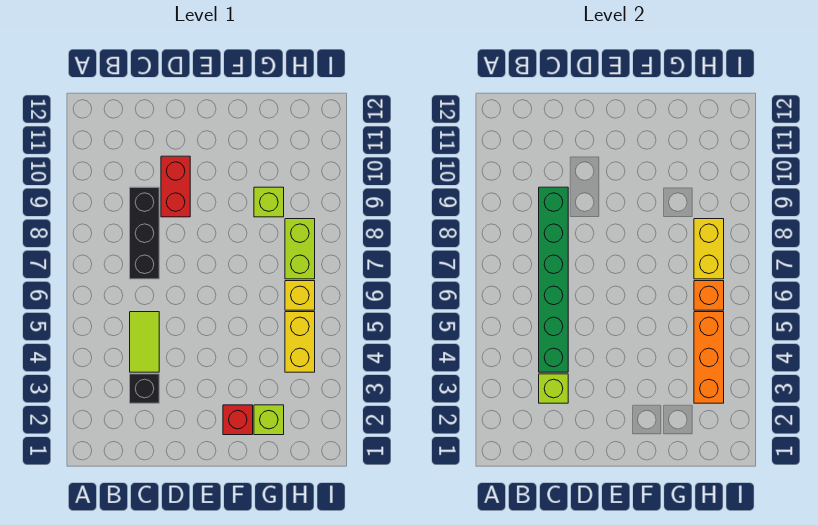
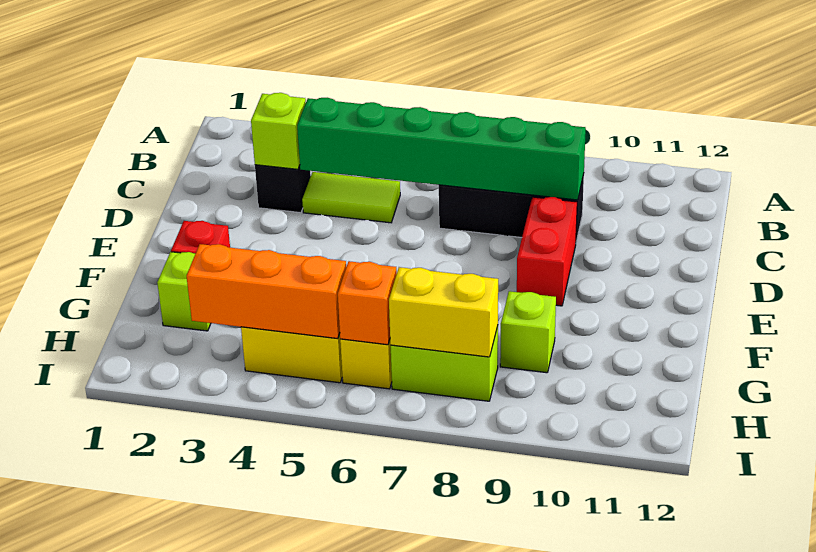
red brick D9:D10 level 1 -> red brick D9:E9 level 1

